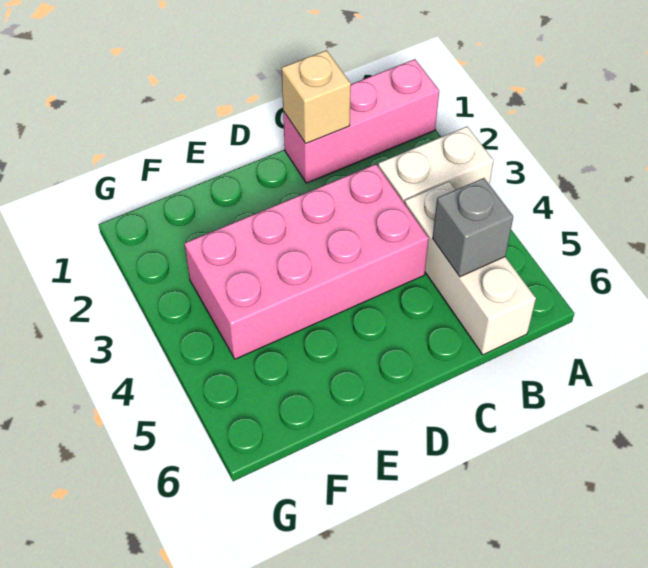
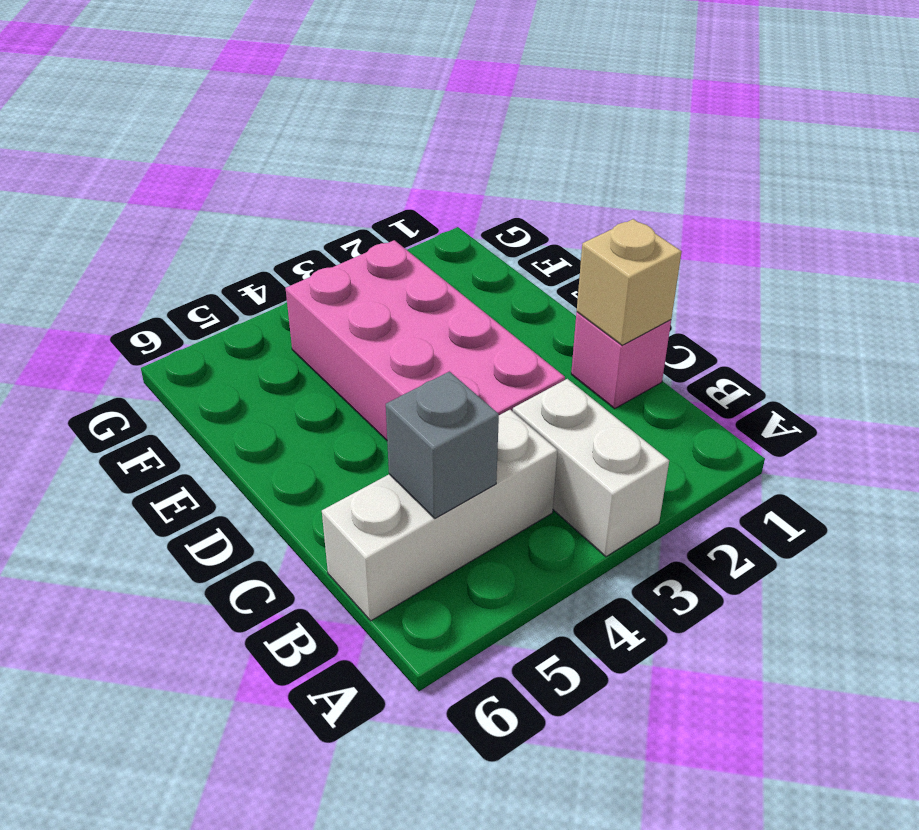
pink brick A1:C1 level 1 -> pink brick C1 level 1

